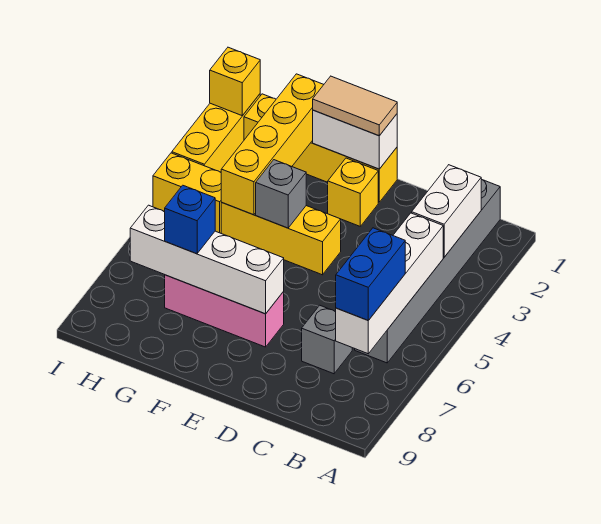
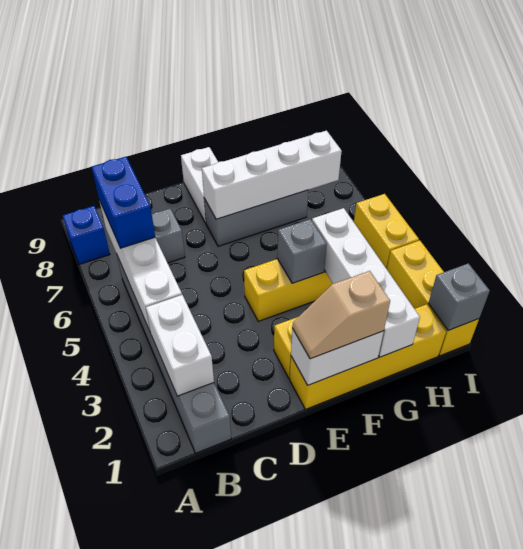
tan tile E1:F1 level 3 -> tan slope E1:F1 level 3 top F
pink brick E7:G7 level 1 -> grey brick E7:G7 level 1
none -> white brick E8:E9 level 1
yellow brick G1:G4 level 2 -> white brick G1:G4 level 2
blue brick G7 level 3 -> blue brick A8 level 1
yellow brick H4:I4 level 1 -> yellow brick I4:I5 level 1
yellow brick I1 level 2 -> grey brick I1 level 2

